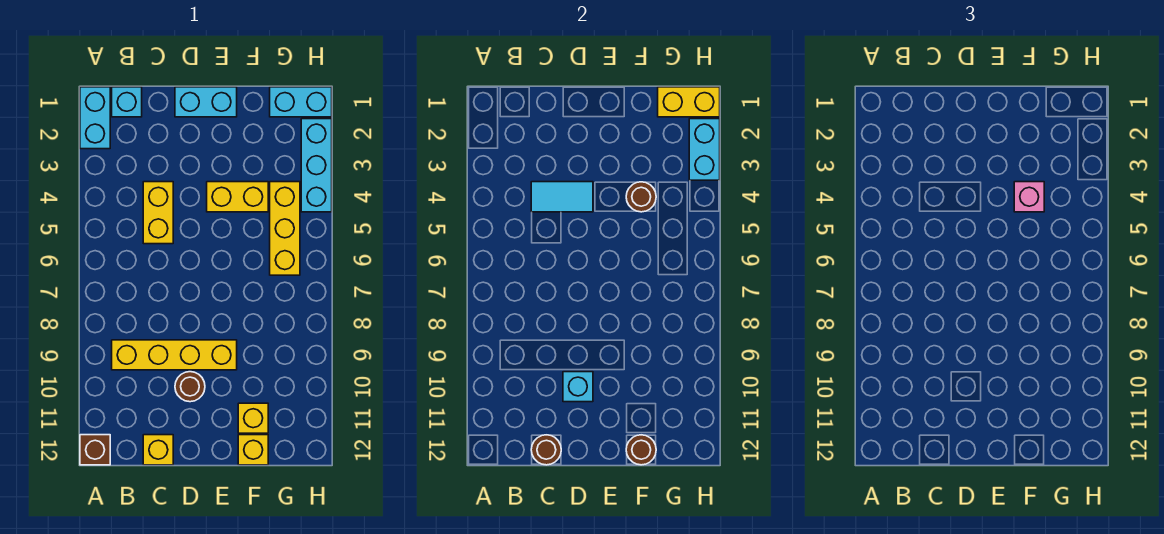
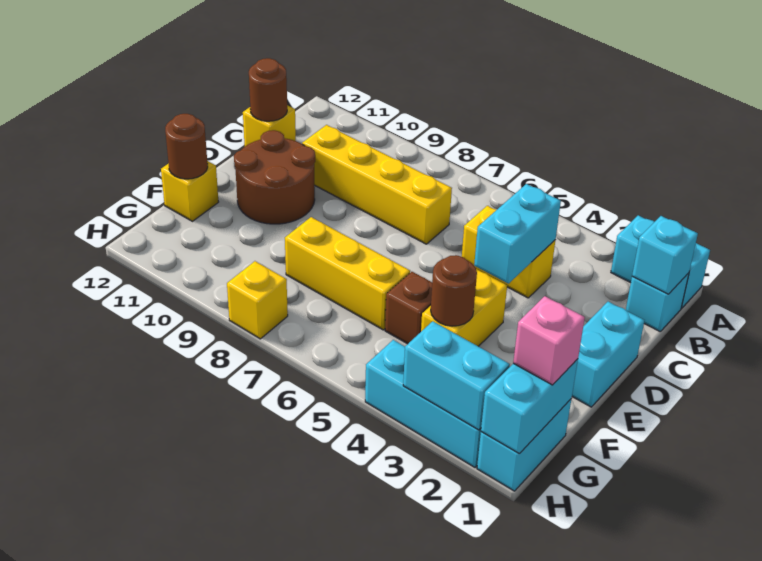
brown brick A12 level 1 -> brown brick F5 level 1
yellow brick B9:E9 level 1 -> yellow brick C7:C10 level 1
cyan tile C4:D4 level 2 -> cyan brick C4:D4 level 2
brown round brick D10 level 1 -> brown round brick D10:E11 level 1
cyan brick D10 level 2 -> cyan brick B1 level 2
pink brick F4 level 3 -> pink brick G1 level 3
yellow brick F11 level 1 -> yellow brick H8 level 1
yellow brick G1:H1 level 2 -> cyan brick G1:H1 level 2
yellow brick G4:G6 level 1 -> yellow brick F6:F8 level 1

